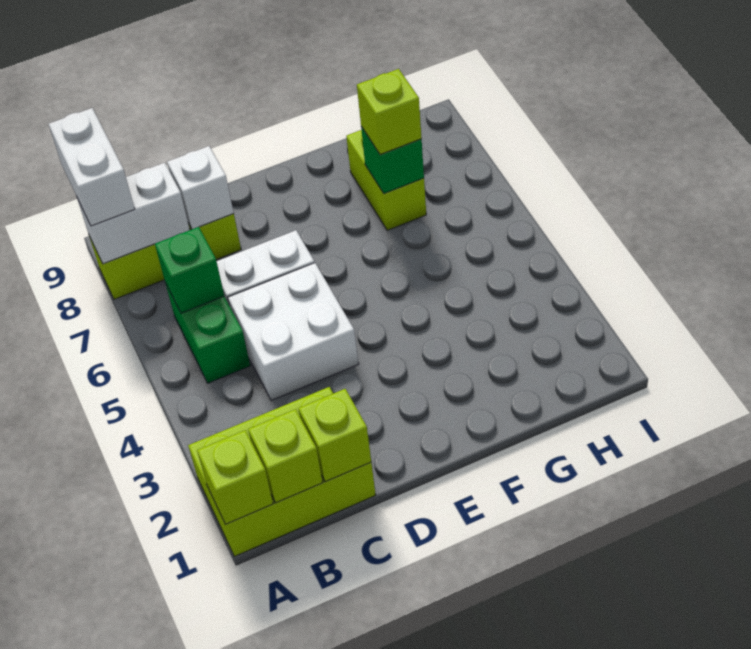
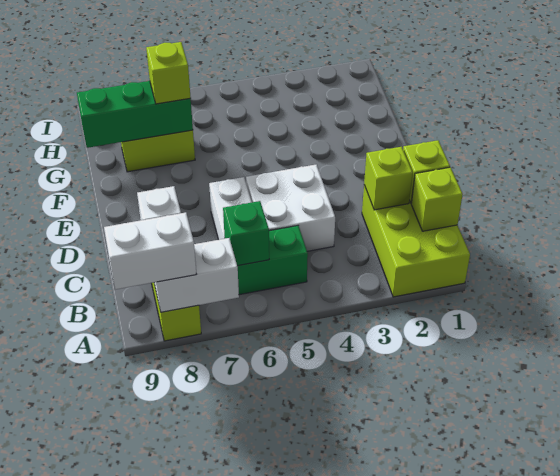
lime brick A1 level 2 -> lime brick C2 level 2
white brick A8:B8 level 2 -> white brick A7:A8 level 2
green brick G7 level 2 -> green brick G7:G9 level 2

